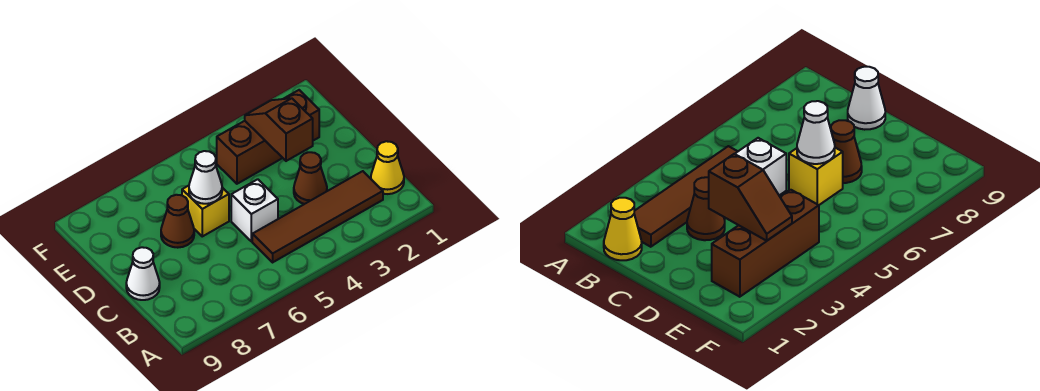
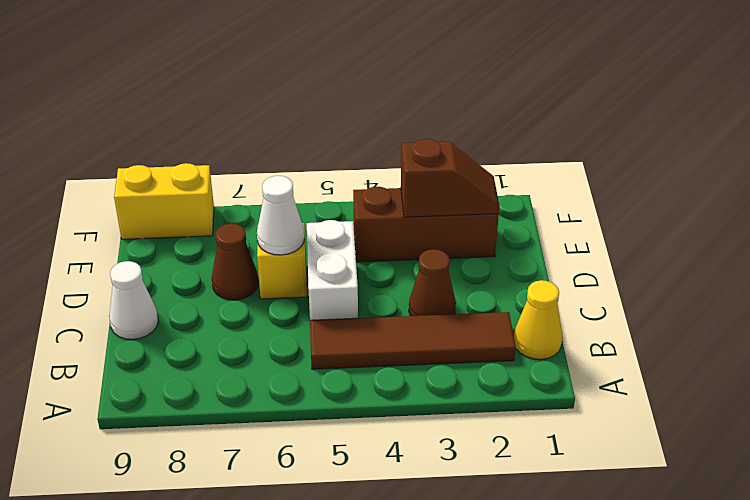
white brick C5 level 1 -> white brick C5:D5 level 1
brown slope D3:E3 level 2 top D -> brown slope E2:E3 level 2 top 3
none -> yellow brick F8:F9 level 1

